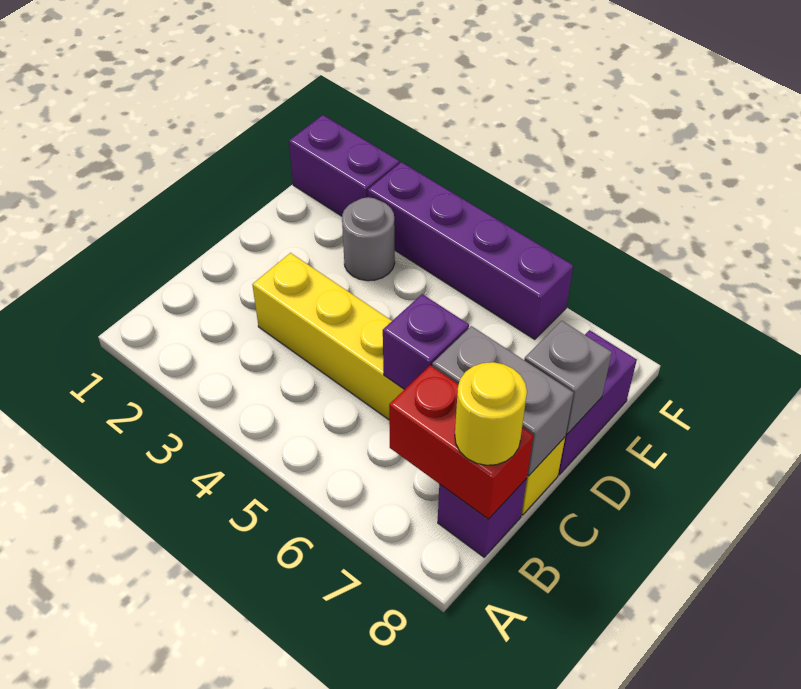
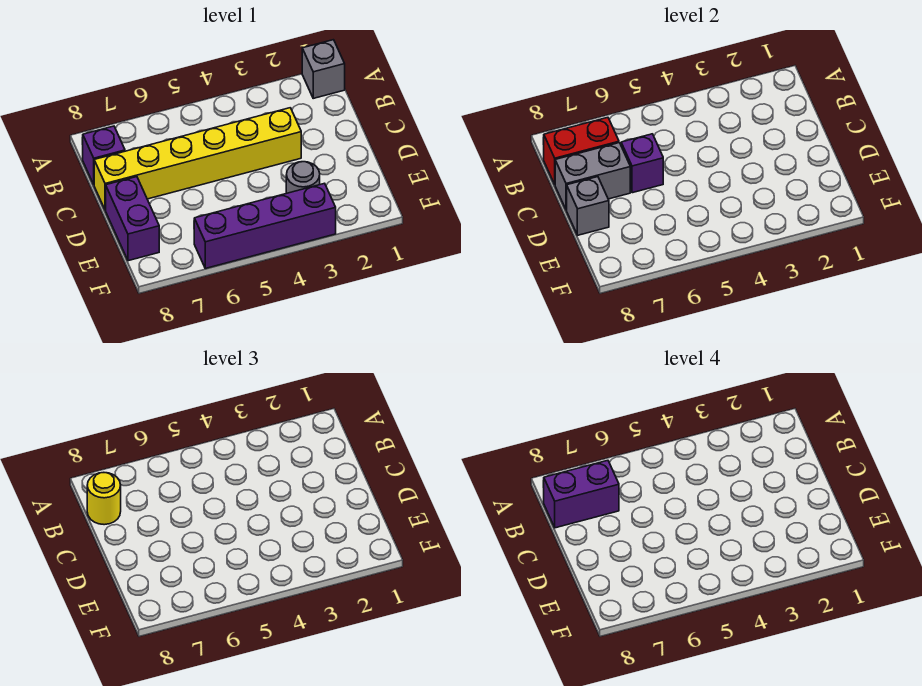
none -> grey brick A1 level 1
purple brick F1:F2 level 1 -> purple brick B7:B8 level 4

